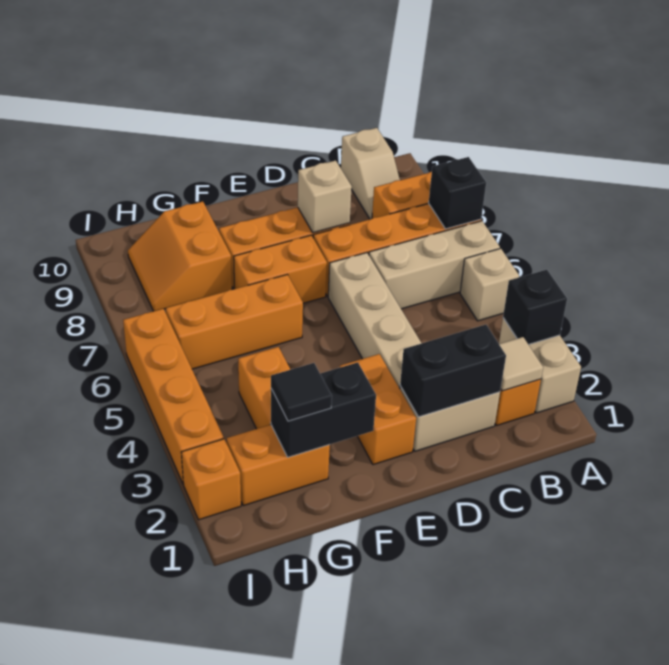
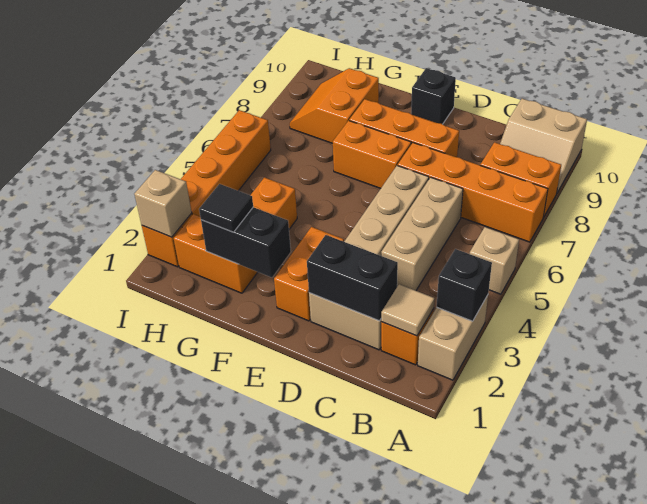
tan brick A6:C6 level 1 -> tan brick C4:C6 level 1
black brick A7 level 2 -> black brick E10 level 1
tan slope B9:B10 level 1 top 10 -> tan slope A9:B10 level 1 top 10
tan brick D8 level 2 -> tan brick I2 level 2
orange brick F6:H6 level 1 -> none

